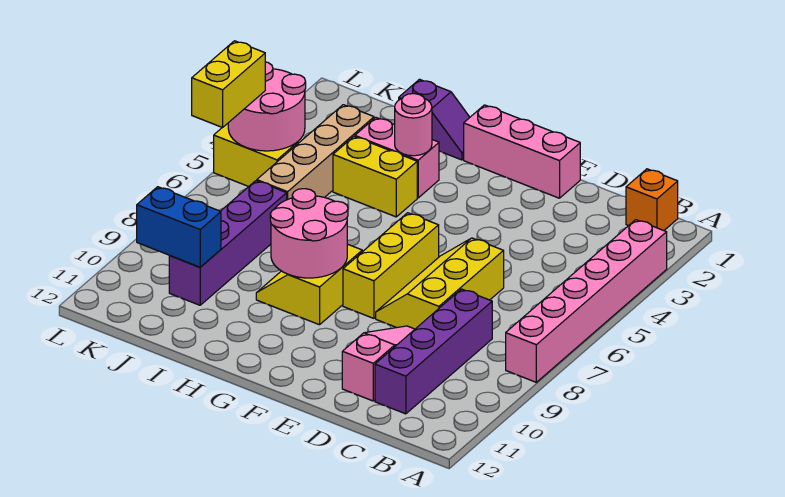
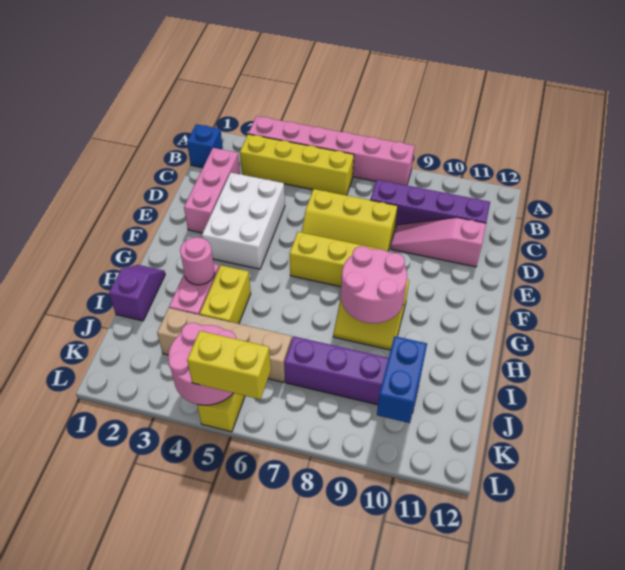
orange brick B1 level 1 -> blue brick B1 level 1
none -> yellow brick B3:B6 level 1
none -> white brick D3:F4 level 1
pink brick E1:G1 level 1 -> pink brick C2:E2 level 1

